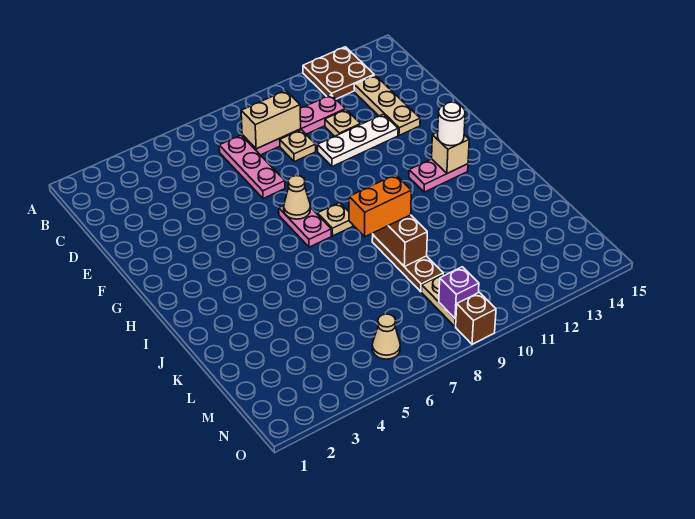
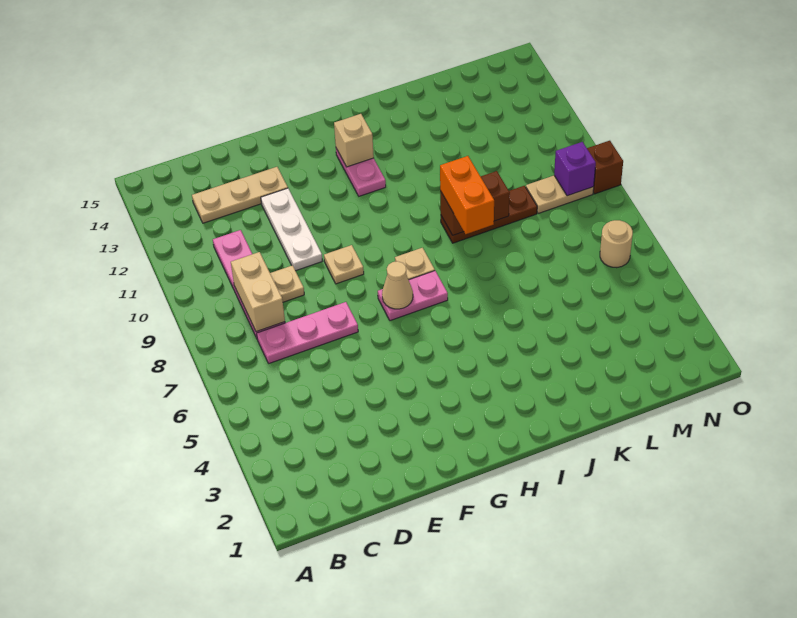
brown plate A12:B13 level 1 -> none
tan plate D11 level 1 -> tan plate F9 level 1
white round brick H13 level 3 -> none
tan cone N6 level 1 -> tan round brick N6 level 1

